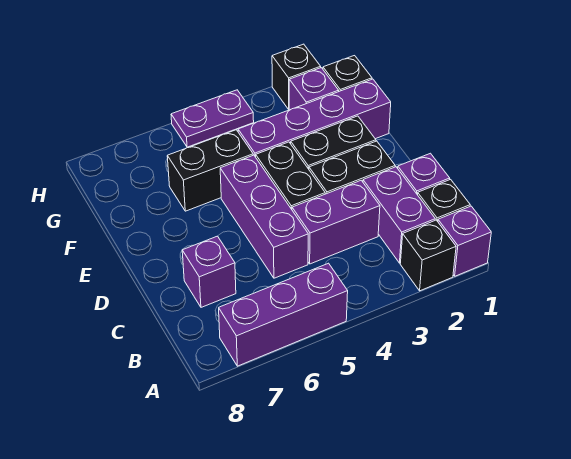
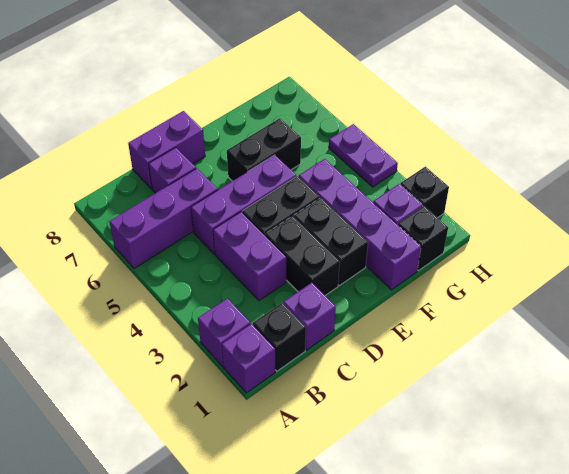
black brick A2 level 1 -> purple brick A2 level 1
purple brick A5:A7 level 1 -> purple brick A6:C6 level 1
purple brick B2:C2 level 1 -> purple brick C8:D8 level 1
black brick F5:F6 level 1 -> black brick E6:F6 level 1

